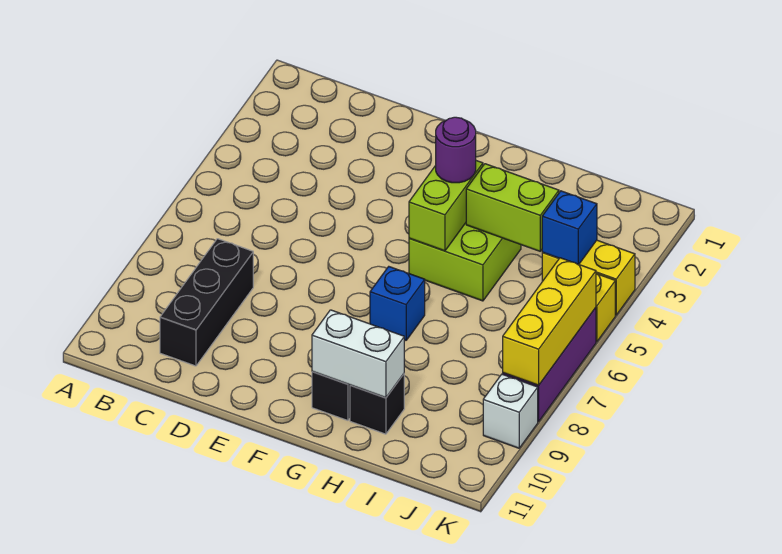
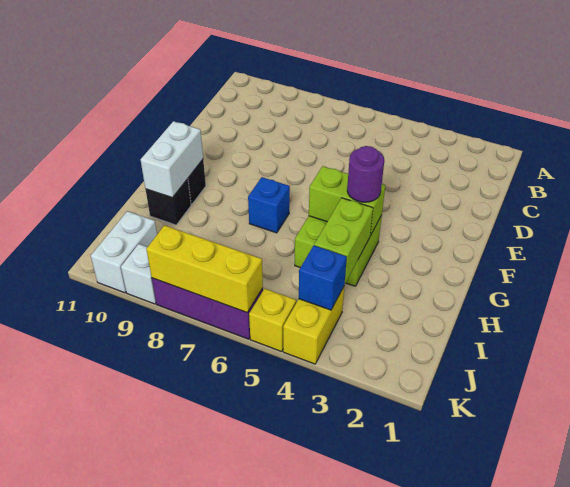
black brick C8:C10 level 1 -> none
none -> white brick J10:K10 level 1

